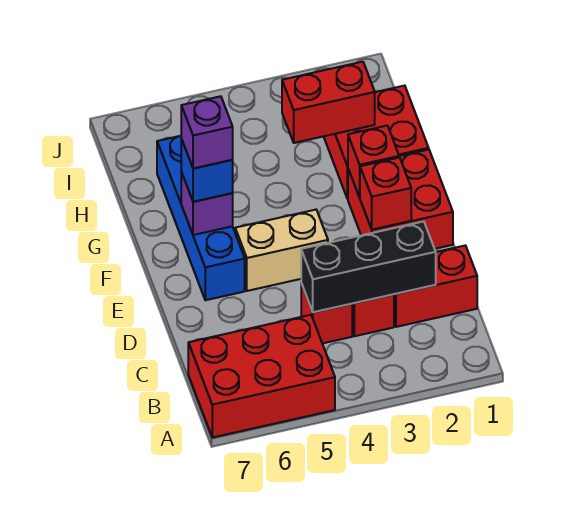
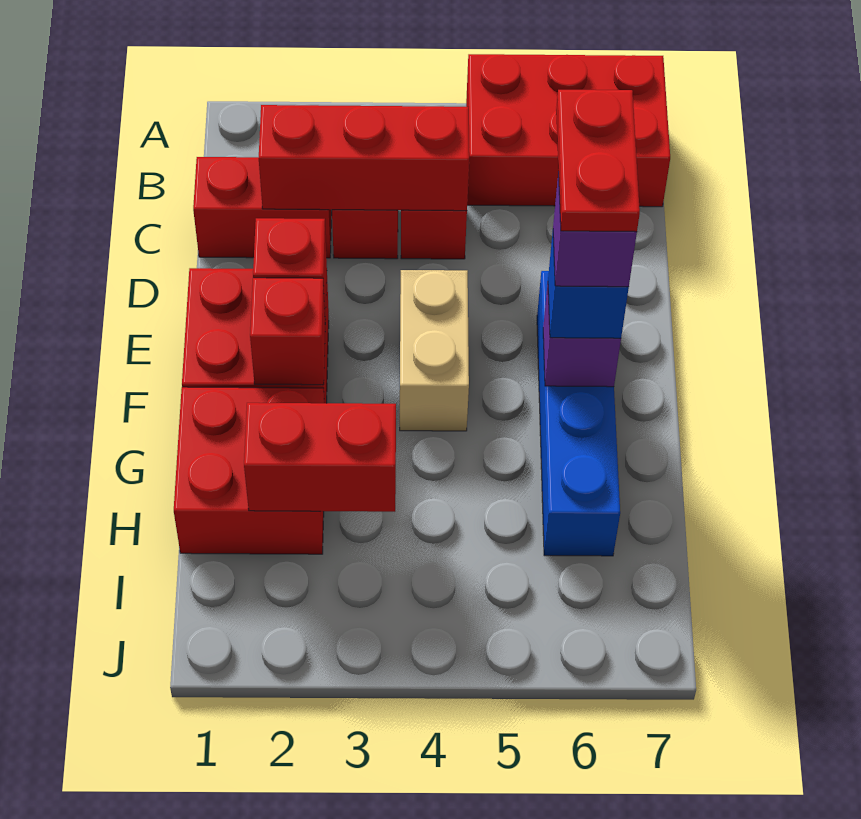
black brick C2:C4 level 2 -> red brick C2:C4 level 2
tan brick E4:E5 level 1 -> tan brick E4:F4 level 1
none -> red plate E6:F6 level 5

